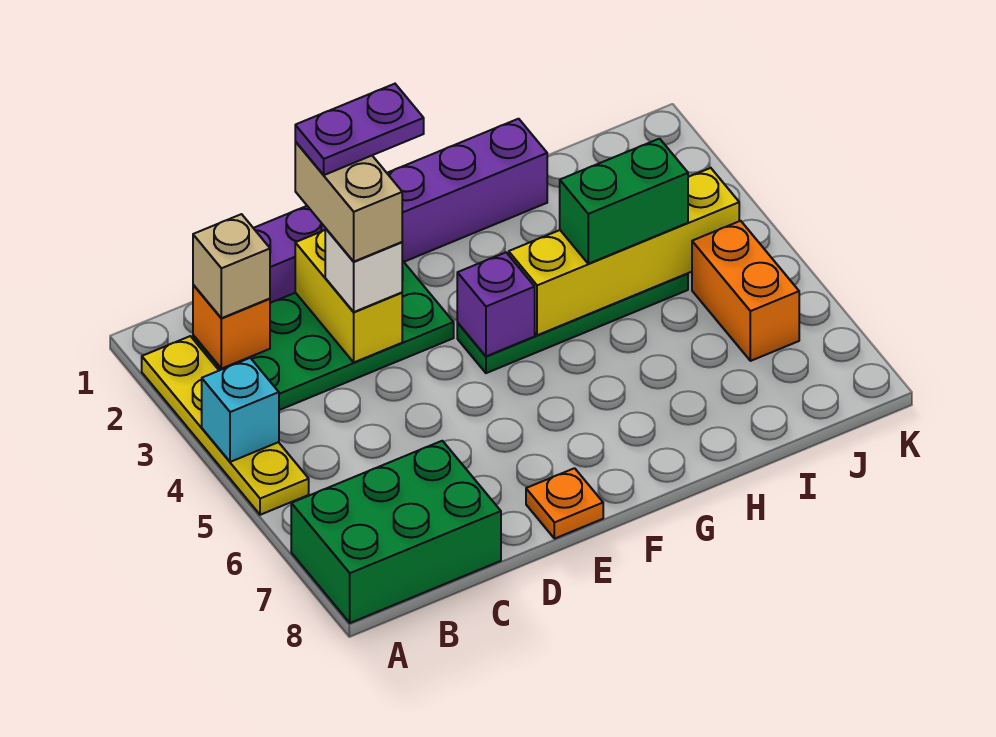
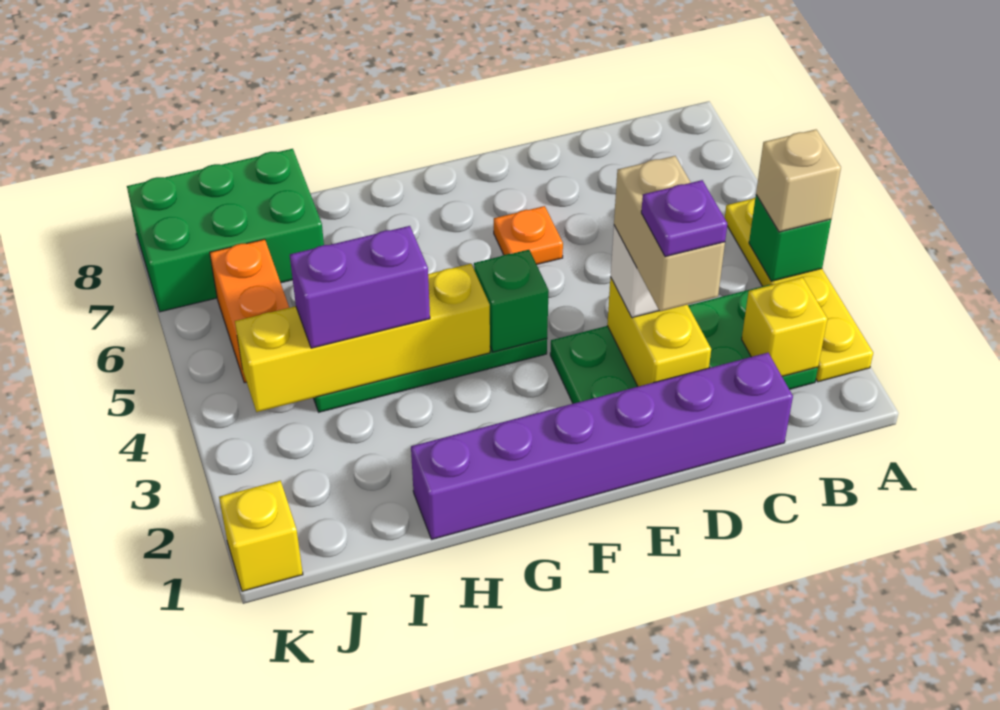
cyan brick A4 level 2 -> green brick A4 level 2
green brick A7:C8 level 1 -> green brick I7:K8 level 1
orange brick B2 level 2 -> yellow brick B2 level 2
tan brick B2 level 3 -> tan brick A4 level 3
purple plate D2:E2 level 5 -> purple plate D2 level 5
orange plate E8 level 1 -> orange plate E6 level 1
purple brick F4 level 2 -> green brick F4 level 2
green brick H4:I4 level 3 -> purple brick H4:I4 level 3
none -> yellow brick K1 level 1

